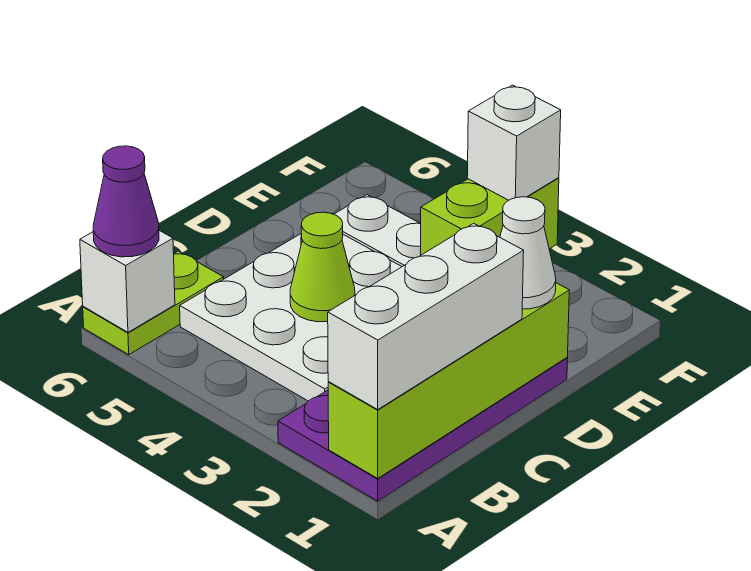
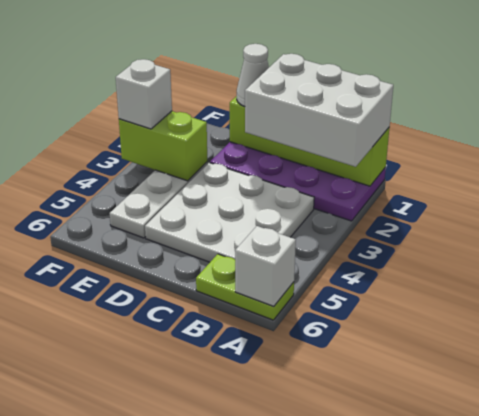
white brick A1:C1 level 3 -> white brick A1:C2 level 3
purple cone A6 level 3 -> none
lime cone C4 level 2 -> none

